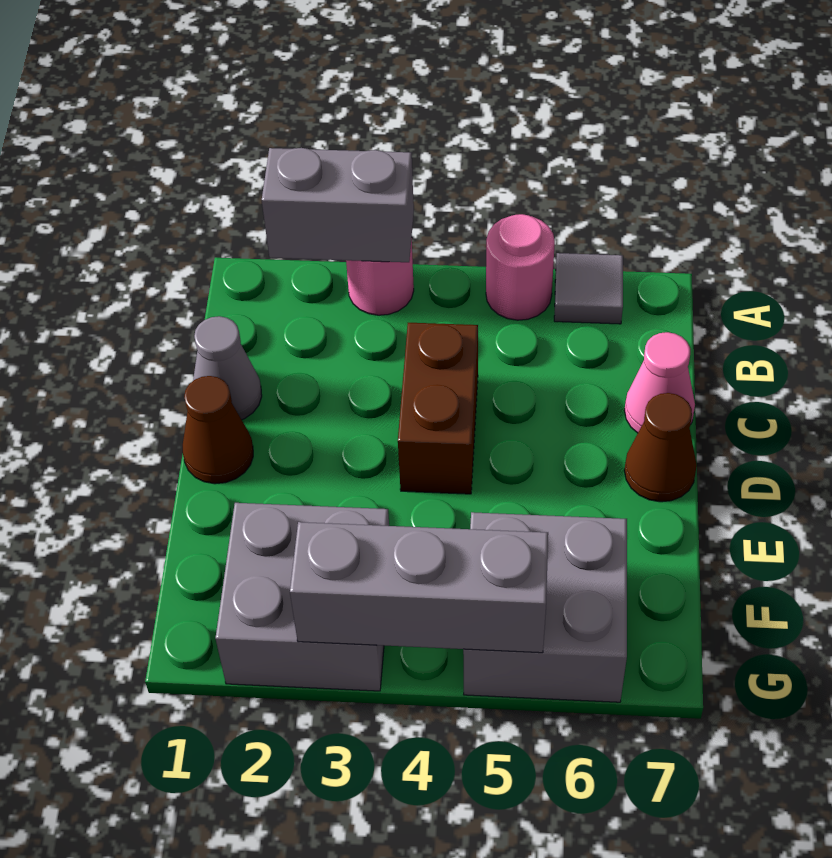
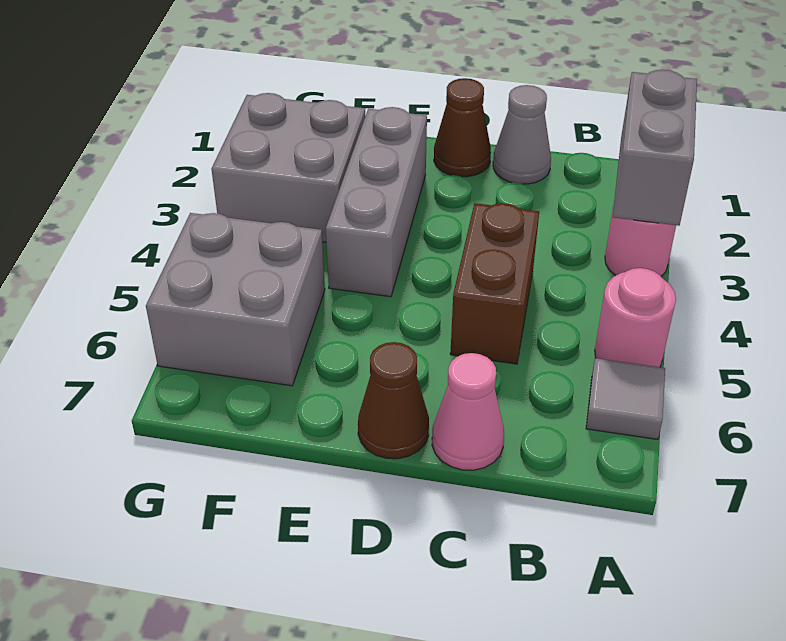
brown brick C4:D4 level 1 -> brown brick C4:C5 level 1
grey brick G3:G5 level 2 -> grey brick E2:E4 level 1

